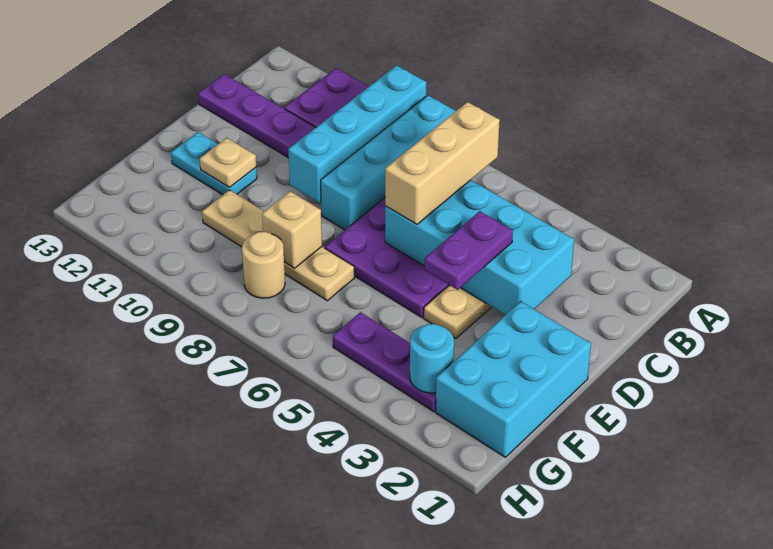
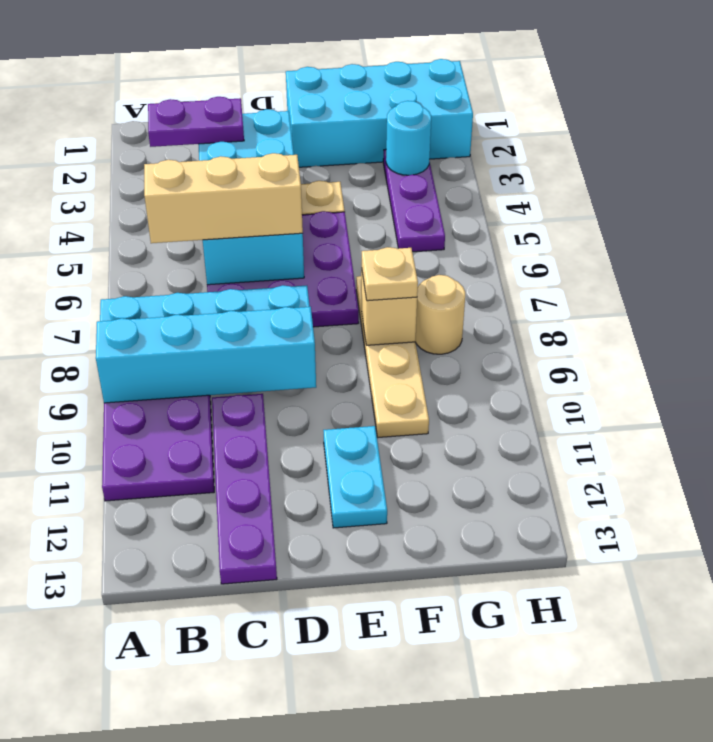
purple plate D4:E4 level 3 -> purple plate B3:C3 level 3
cyan brick E1:G2 level 1 -> cyan brick E1:H2 level 1
tan plate E11 level 2 -> tan plate F8 level 3

